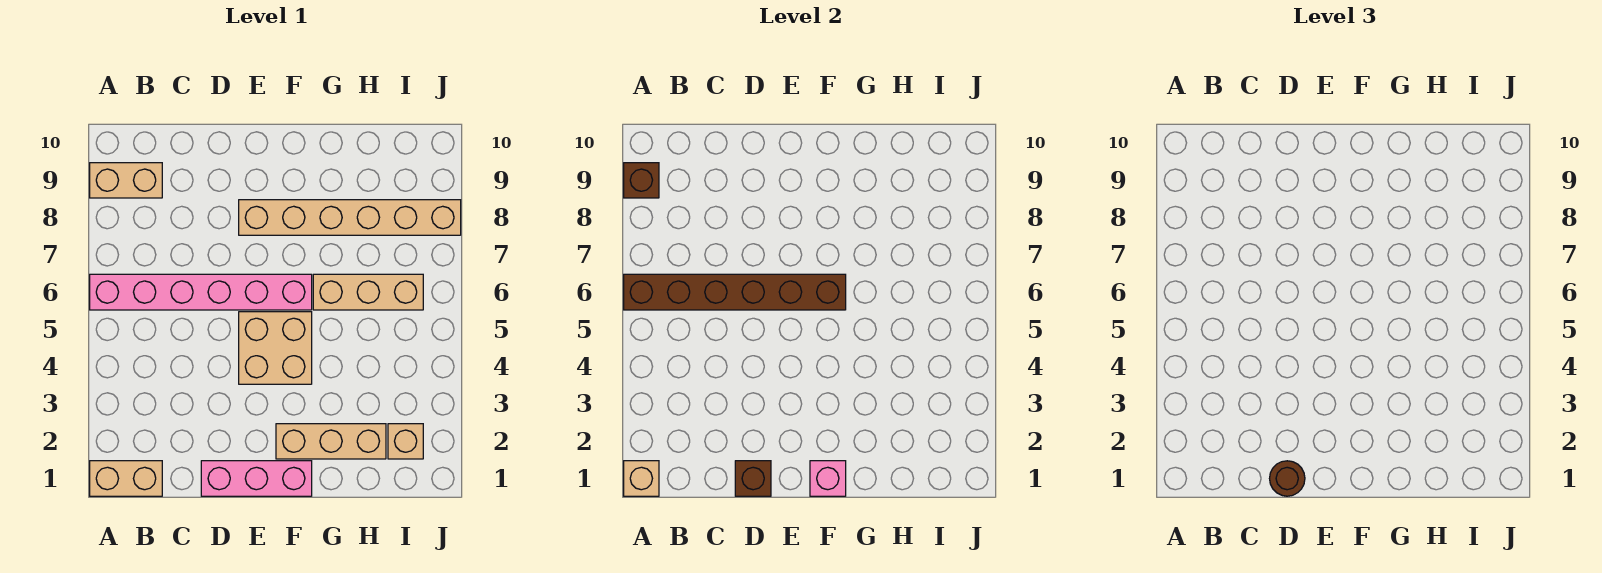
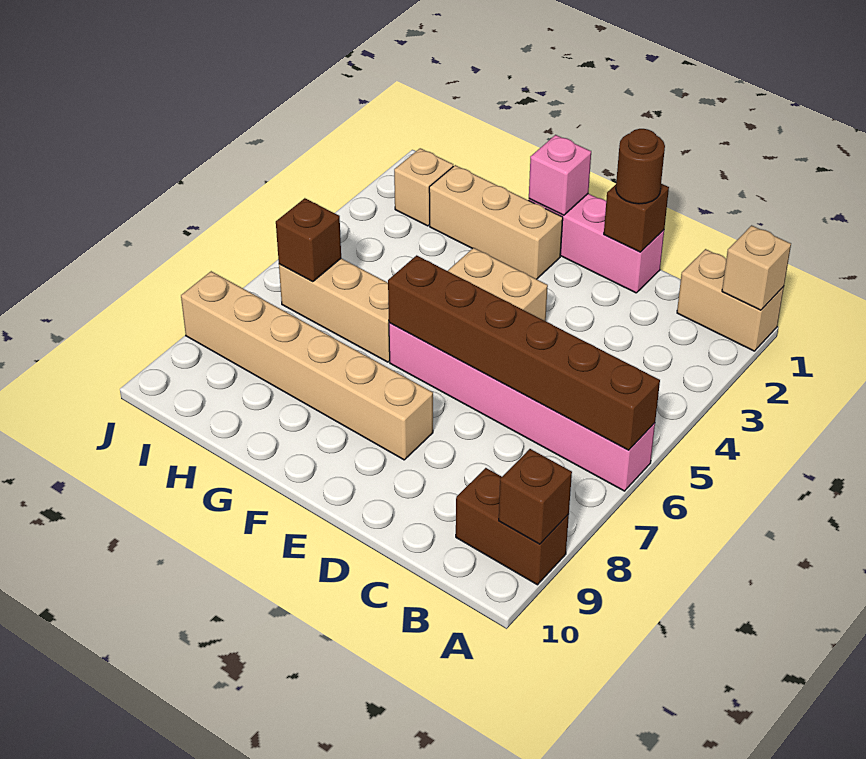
tan brick A9:B9 level 1 -> brown brick A9:B9 level 1
none -> brown brick I6 level 2

